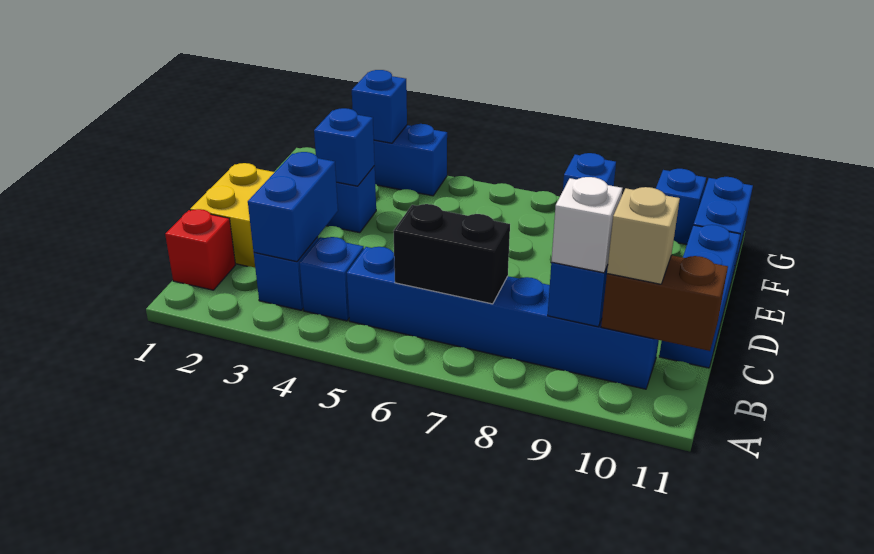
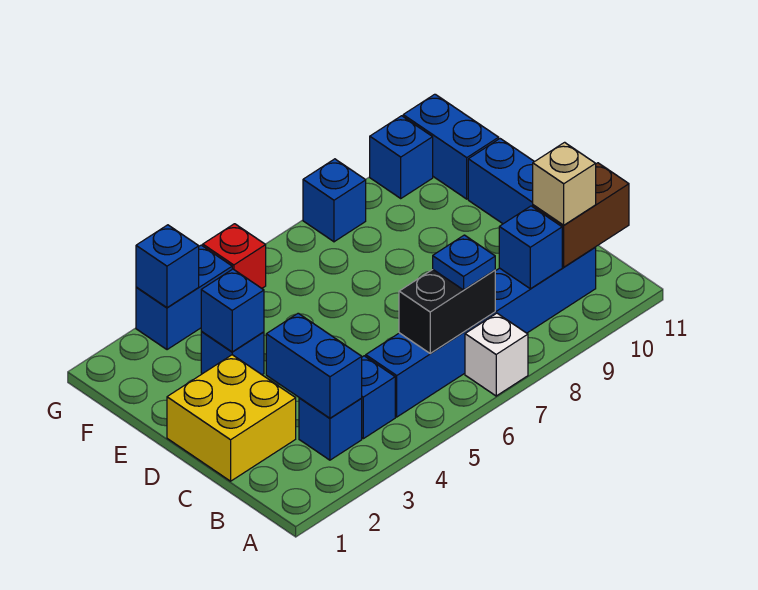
red brick B1 level 1 -> red brick G5 level 1
none -> blue plate B7 level 3
white brick B9 level 3 -> white brick A7 level 1

